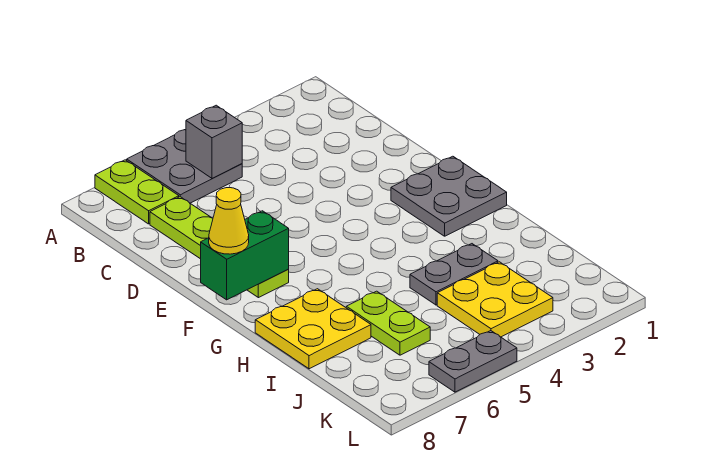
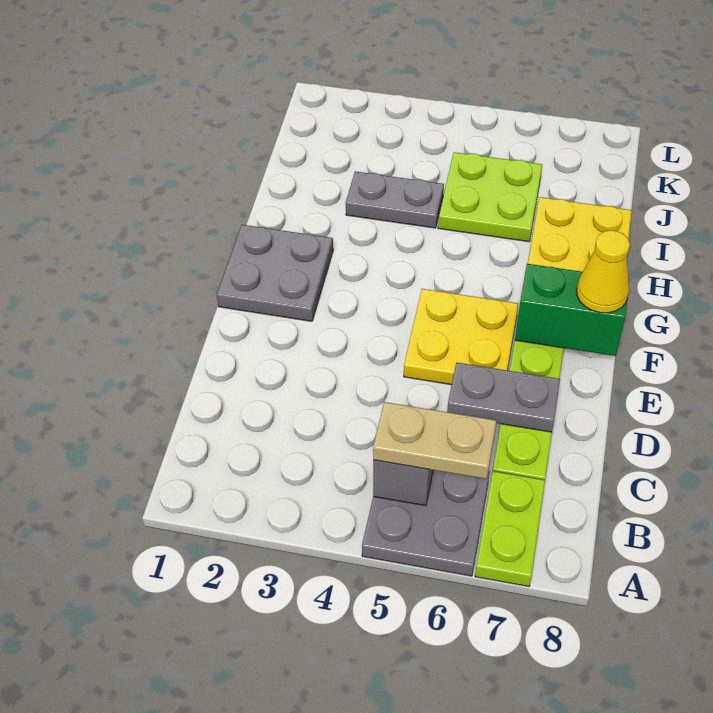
none -> tan plate B5:B6 level 3
lime plate I6:J6 level 1 -> lime plate I5:J6 level 1
yellow plate J3:K4 level 1 -> yellow plate E5:F6 level 1
grey plate L5:L6 level 1 -> grey plate D6:D7 level 2

